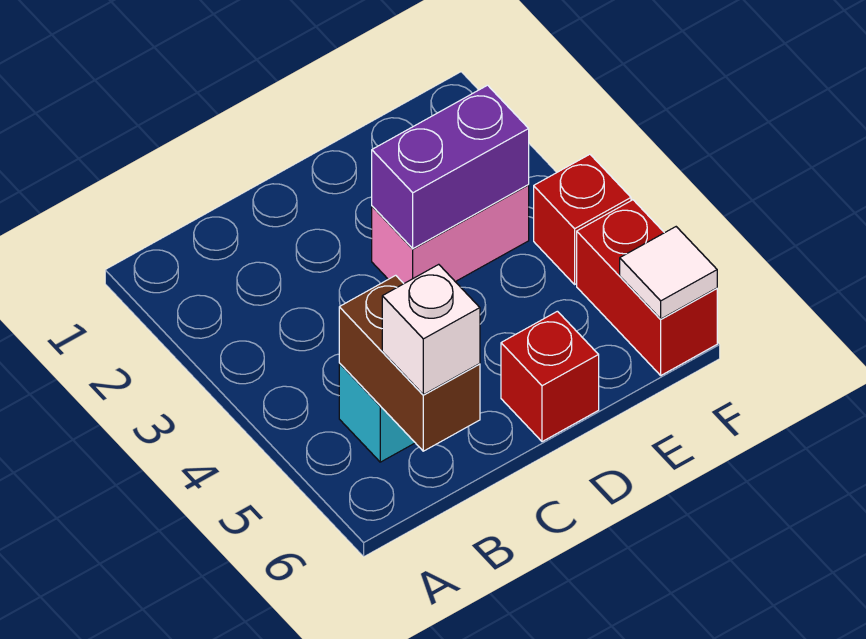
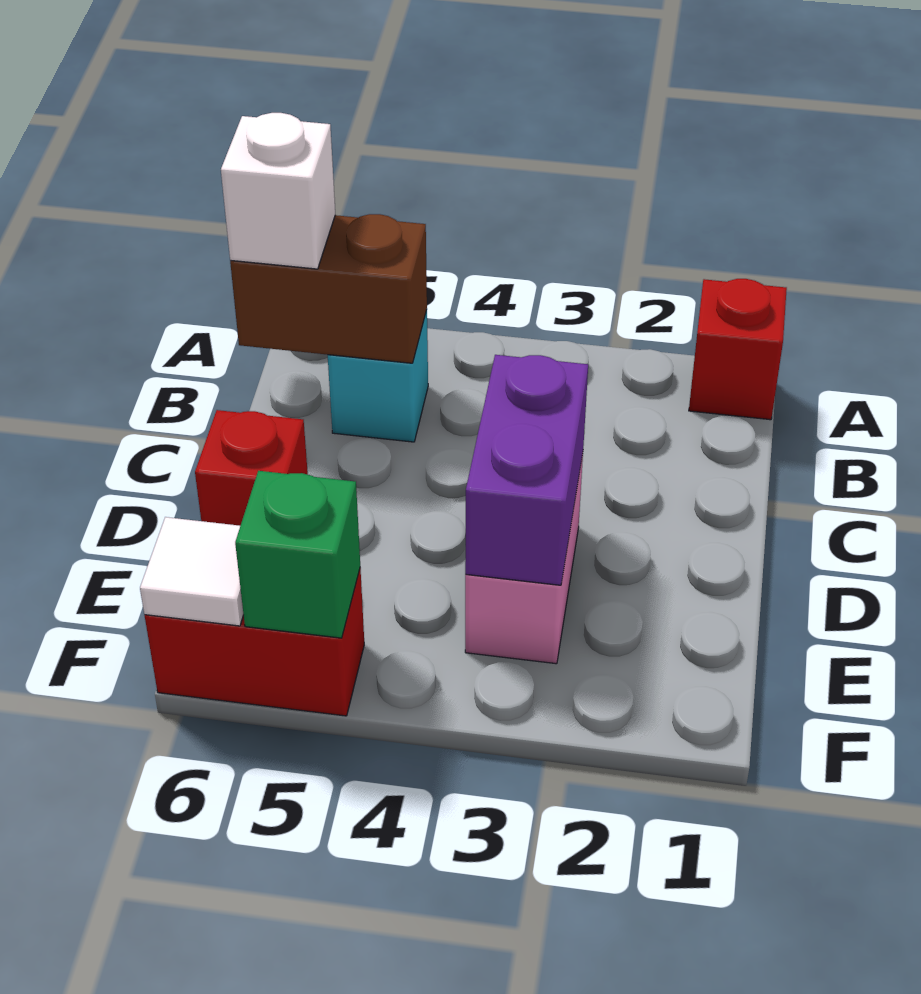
red brick F4 level 1 -> red brick A1 level 1
none -> green brick F5 level 2

